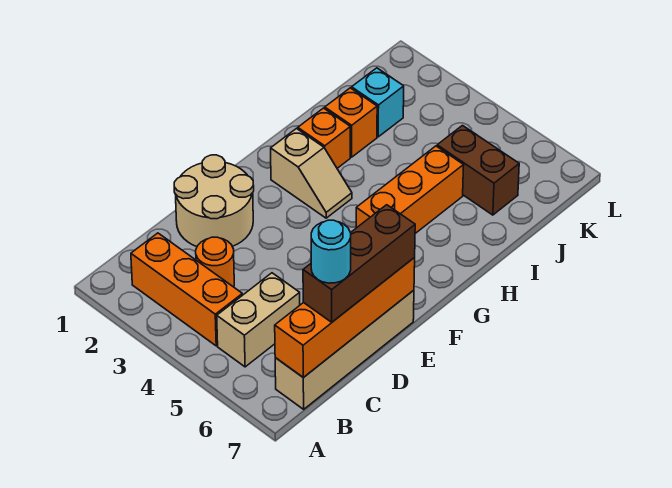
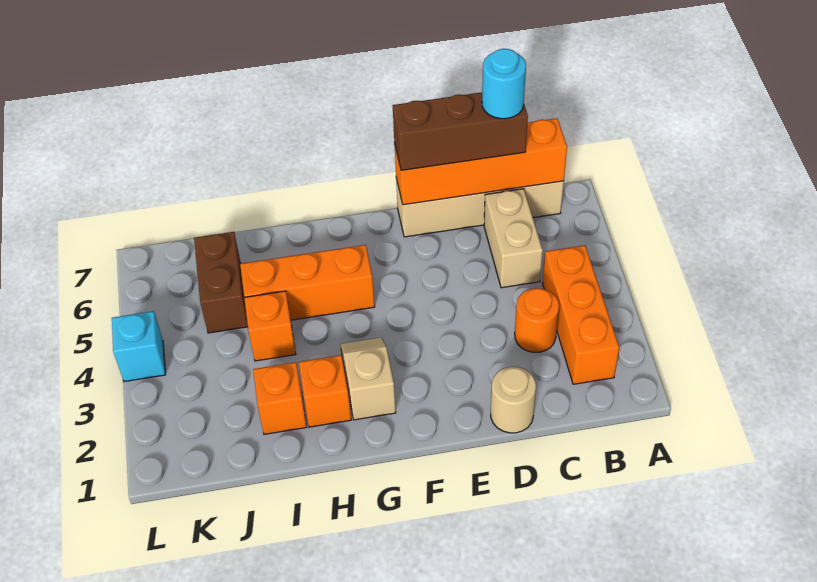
tan brick B5:C5 level 1 -> tan brick C5:C6 level 1
tan round brick D1:E2 level 1 -> tan round brick D1 level 1
none -> orange brick I4 level 1
cyan brick J2 level 1 -> cyan brick L4 level 1

